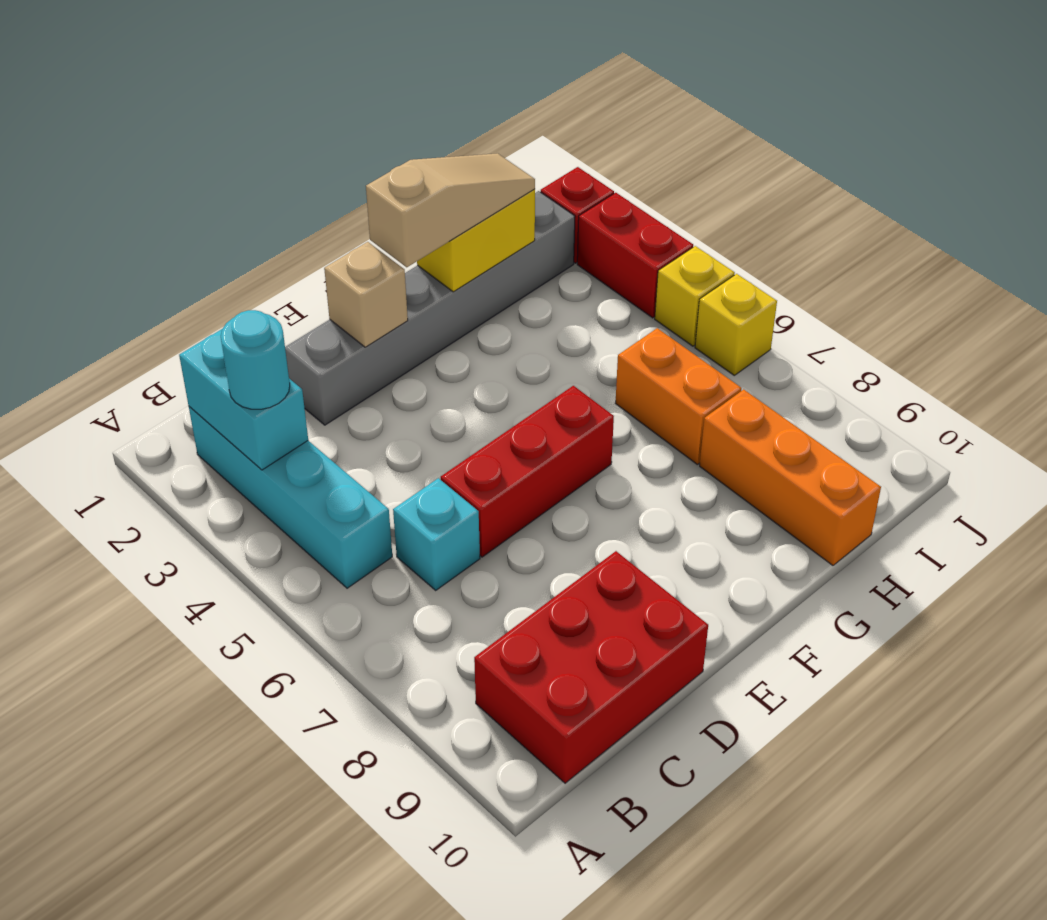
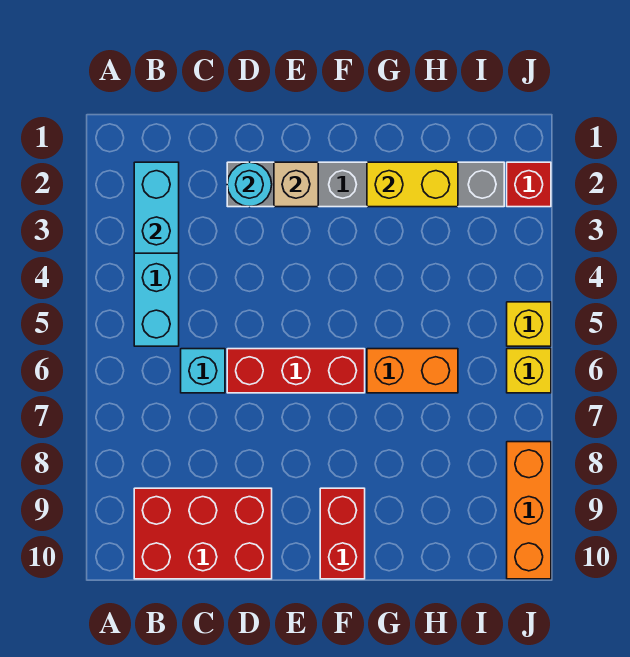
cyan round brick B3 level 3 -> cyan round brick D2 level 2
tan slope F2:H2 level 3 top F -> none
orange brick H6:H7 level 1 -> orange brick G6:H6 level 1
orange brick H8:H10 level 1 -> orange brick J8:J10 level 1
red brick J3:J4 level 1 -> red brick F9:F10 level 1

